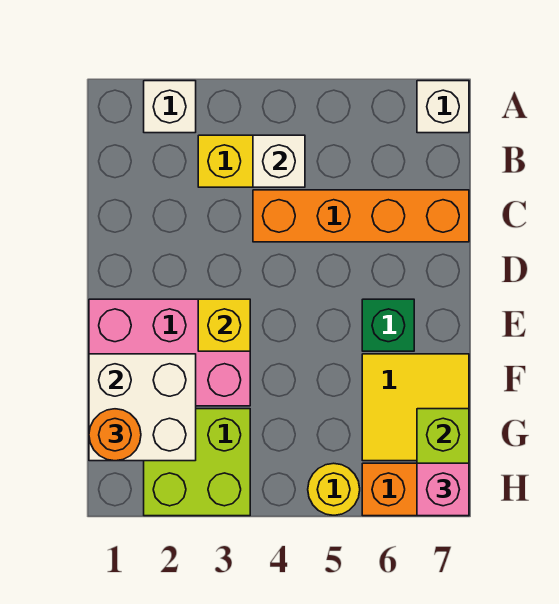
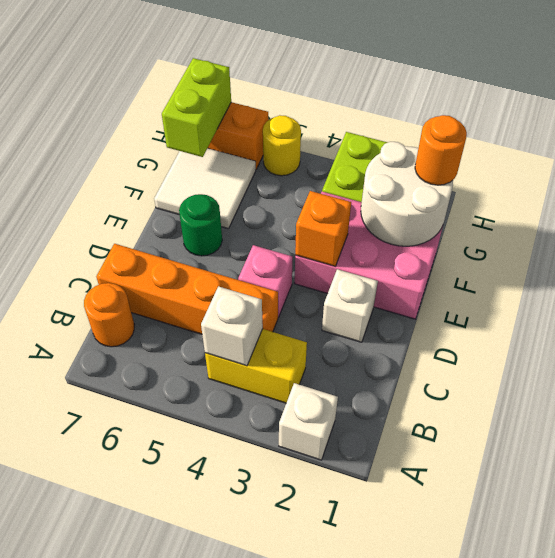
white brick A7 level 1 -> white brick D2 level 1
none -> orange round brick B7 level 1
yellow brick E3 level 2 -> orange brick E3 level 2
green brick E6 level 1 -> green round brick E6 level 1
white brick F1:G2 level 2 -> white round brick F1:G2 level 2
yellow tile F6:G7 level 1 -> white tile F6:G7 level 1
pink brick H7 level 3 -> pink brick D4 level 1

